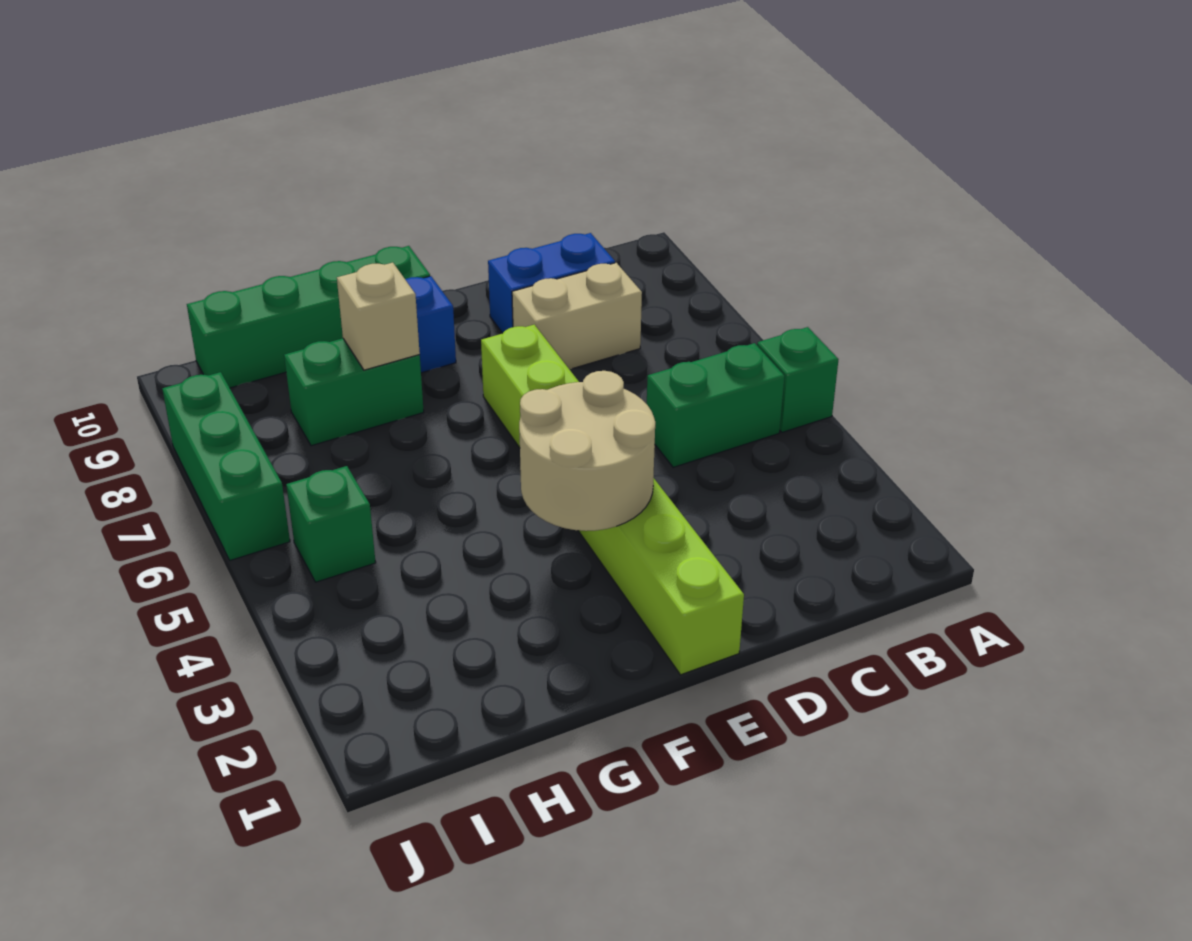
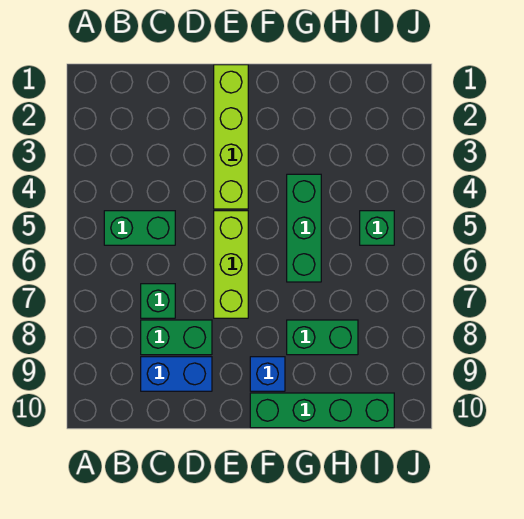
green brick A5 level 1 -> green brick C7 level 1
tan brick C8:D8 level 1 -> green brick C8:D8 level 1
tan round brick E3:F4 level 2 -> none
tan brick G8 level 2 -> none
green brick J6:J8 level 1 -> green brick G4:G6 level 1

